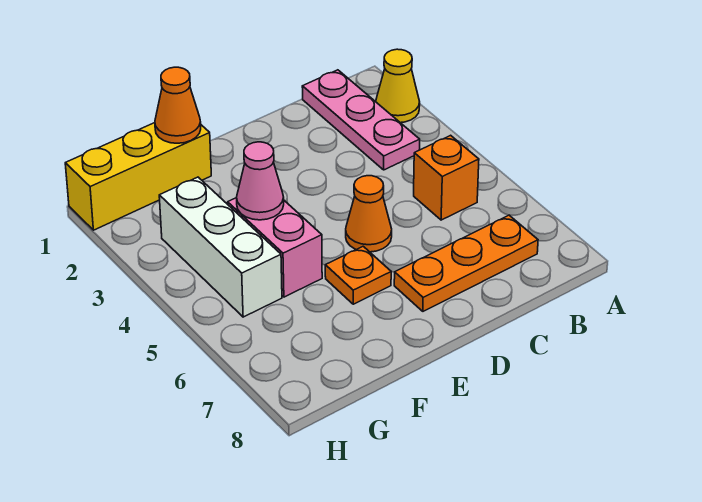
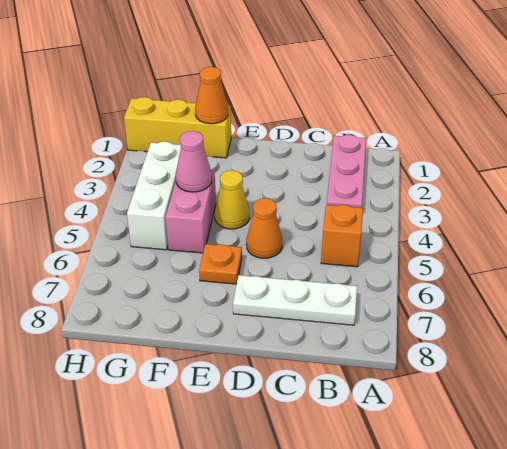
yellow cone A2 level 1 -> yellow cone E4 level 1
orange plate B7:D7 level 1 -> white plate B7:D7 level 1

